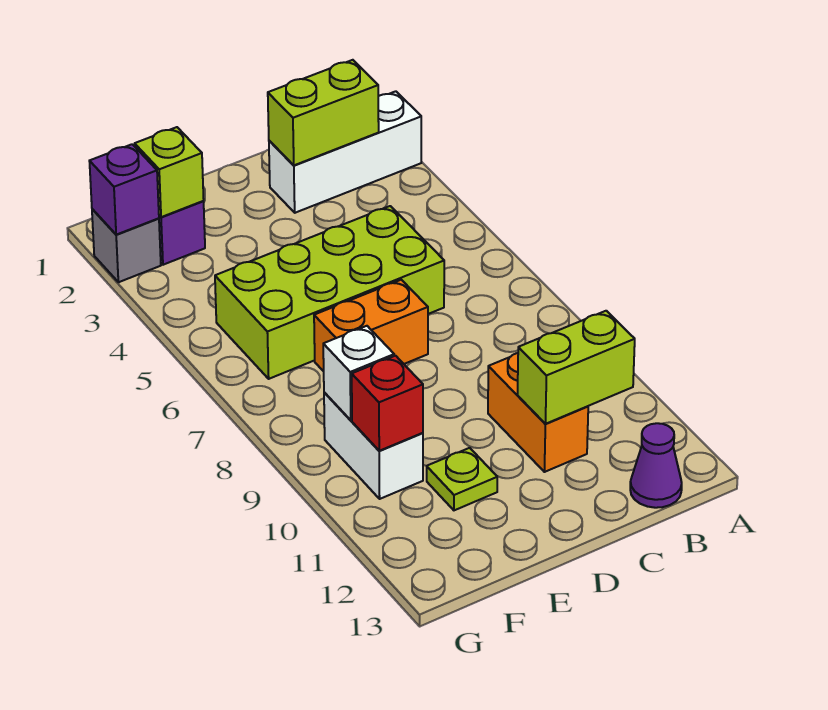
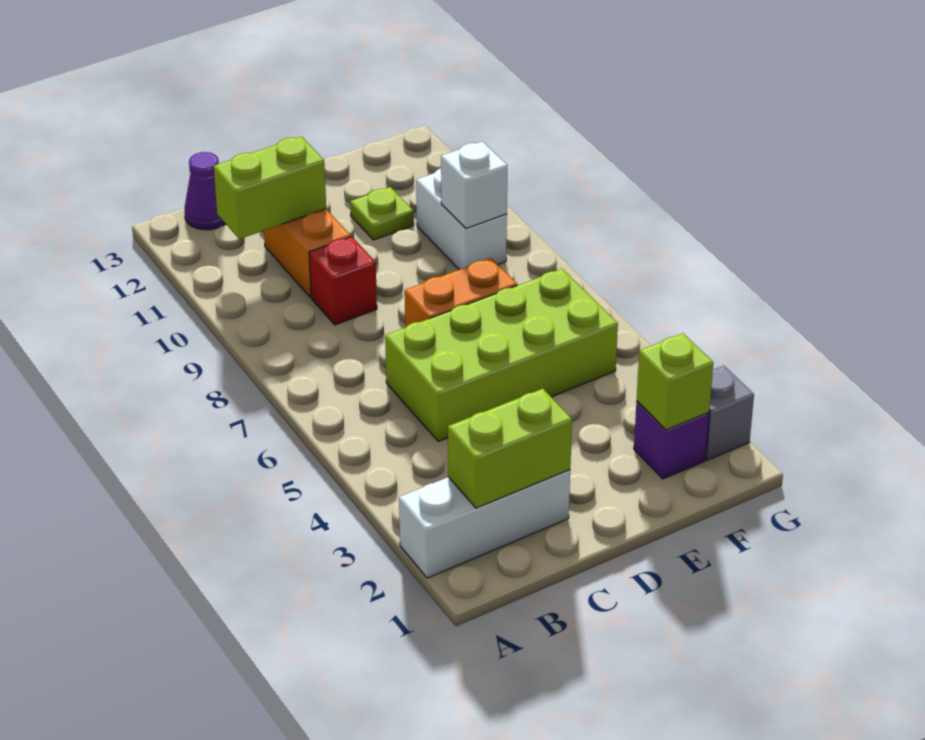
red brick F10 level 2 -> red brick C9 level 1
purple brick G2 level 2 -> none

